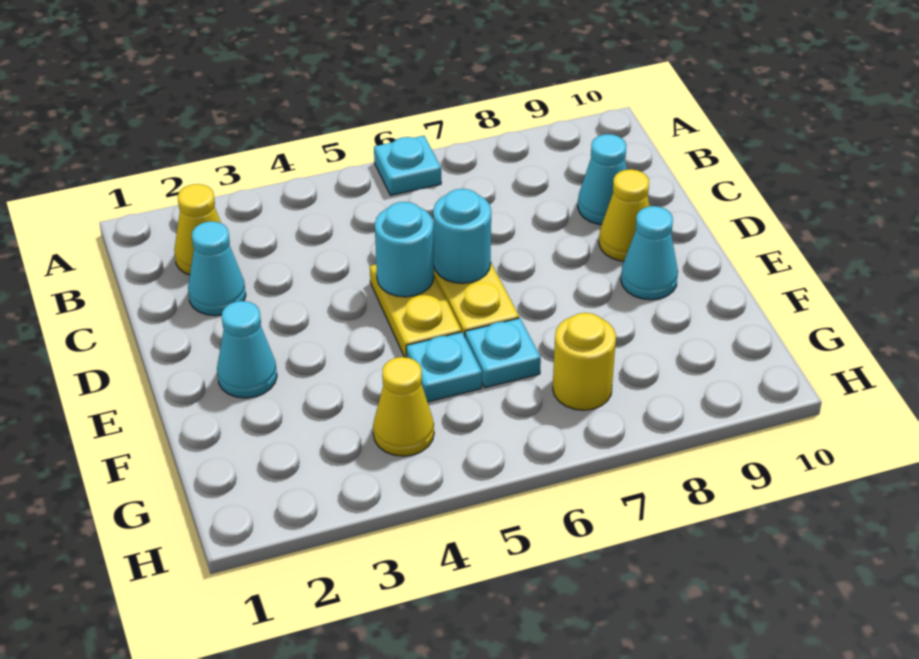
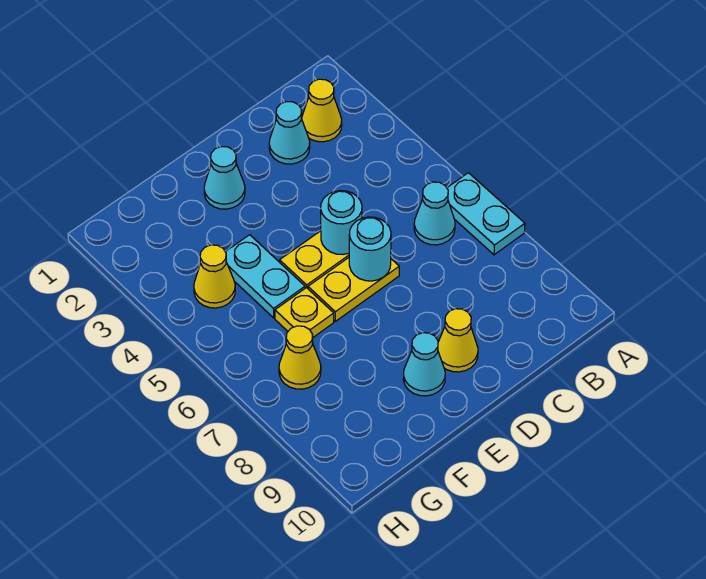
cyan plate A6 level 1 -> cyan plate A6:A7 level 1
cyan cone C9 level 1 -> cyan cone B6 level 1
cyan plate F5 level 1 -> cyan plate F4:F5 level 1
cyan plate F6 level 1 -> yellow plate F6 level 1
yellow round brick G7 level 1 -> yellow cone G7 level 1

